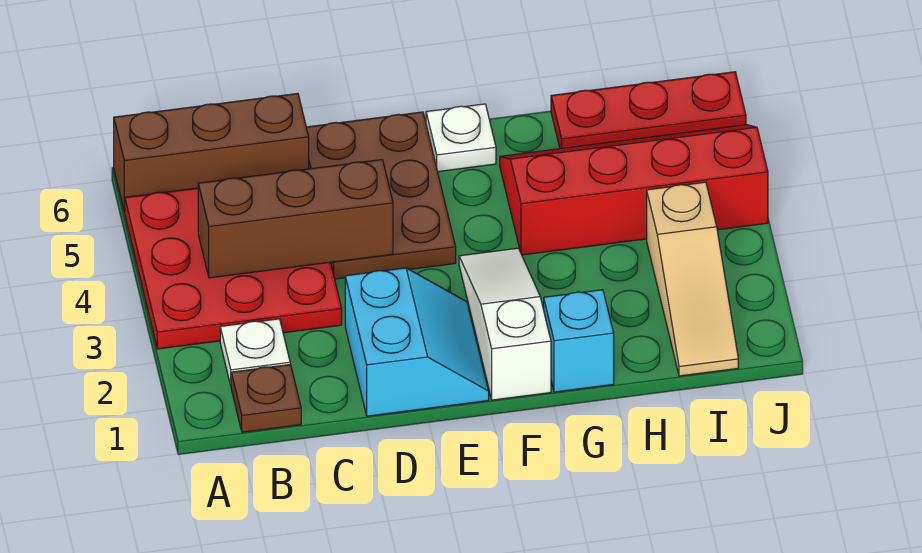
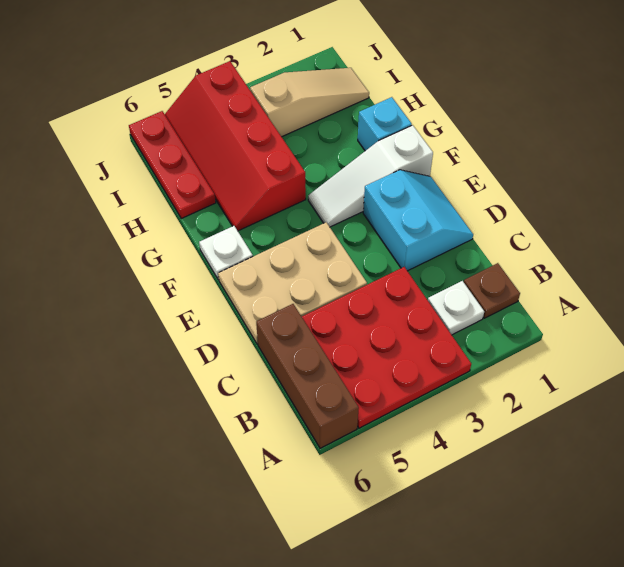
brown brick B4:D4 level 2 -> none
cyan slope D1:E2 level 1 top D -> cyan slope D1:E2 level 1 top 2
brown plate D4:E6 level 1 -> tan plate D4:E6 level 1

